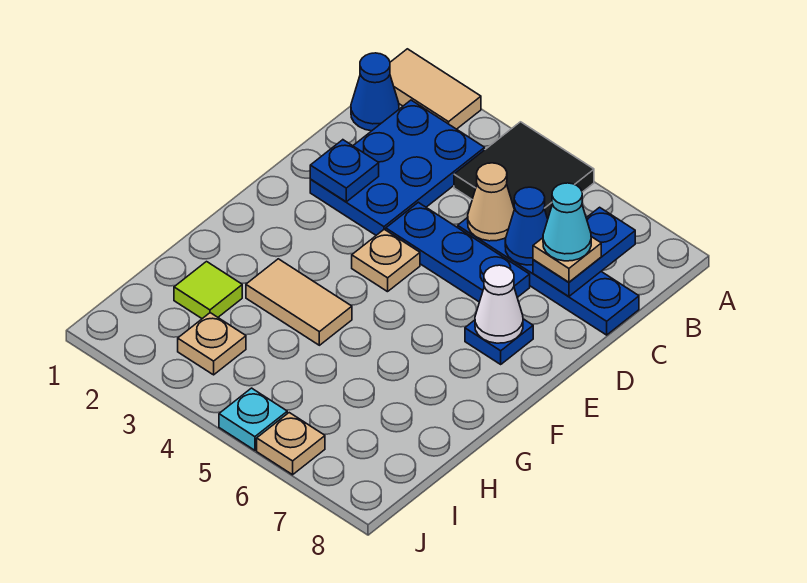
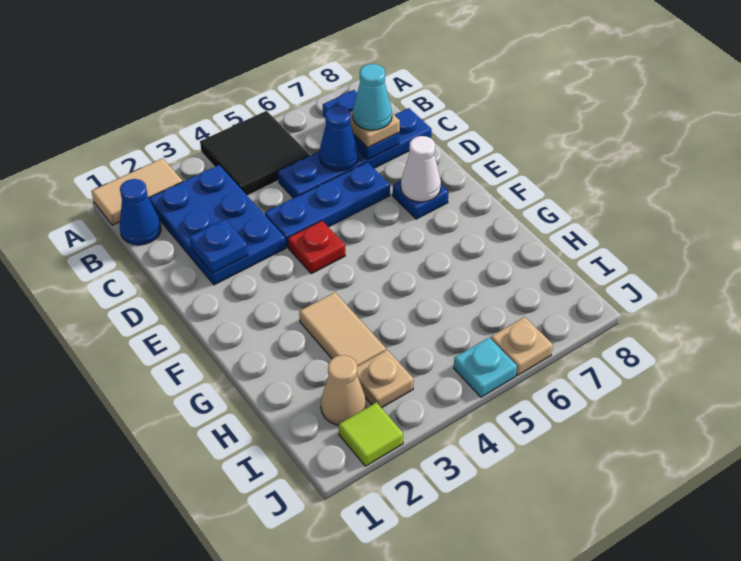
tan cone C5 level 2 -> tan cone I2 level 1
tan plate E4 level 1 -> red plate E4 level 1
tan tile G3:G4 level 1 -> tan tile G3:H3 level 1
lime tile H2 level 1 -> lime tile J2 level 1

